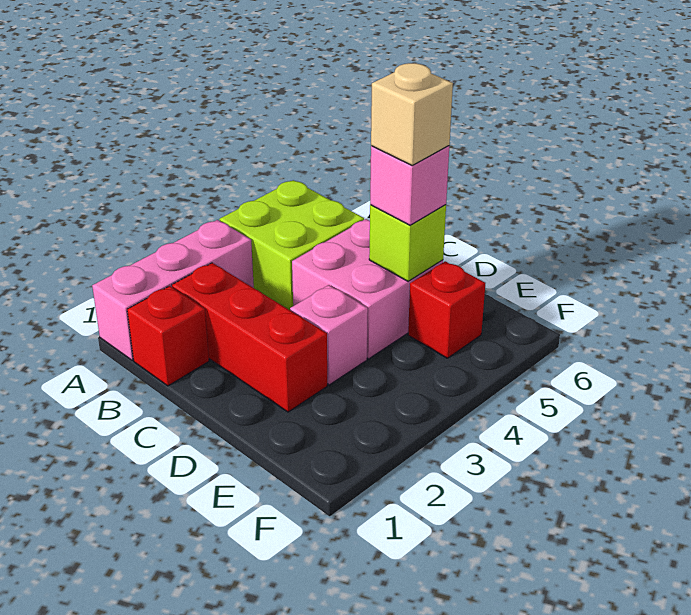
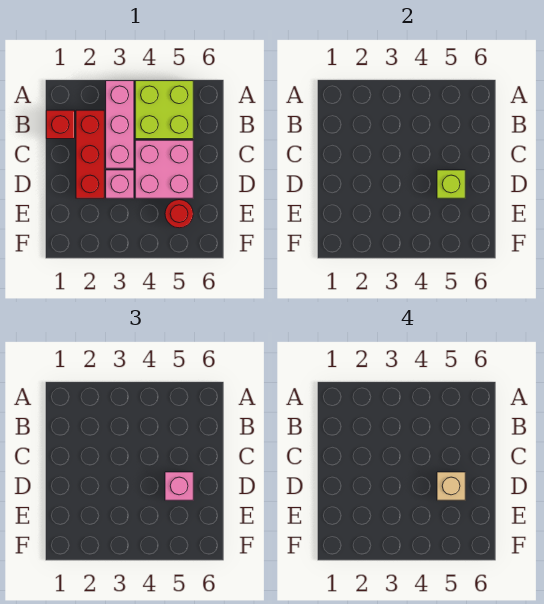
pink brick A1:A3 level 1 -> pink brick A3:C3 level 1
red brick E5 level 1 -> red round brick E5 level 1

